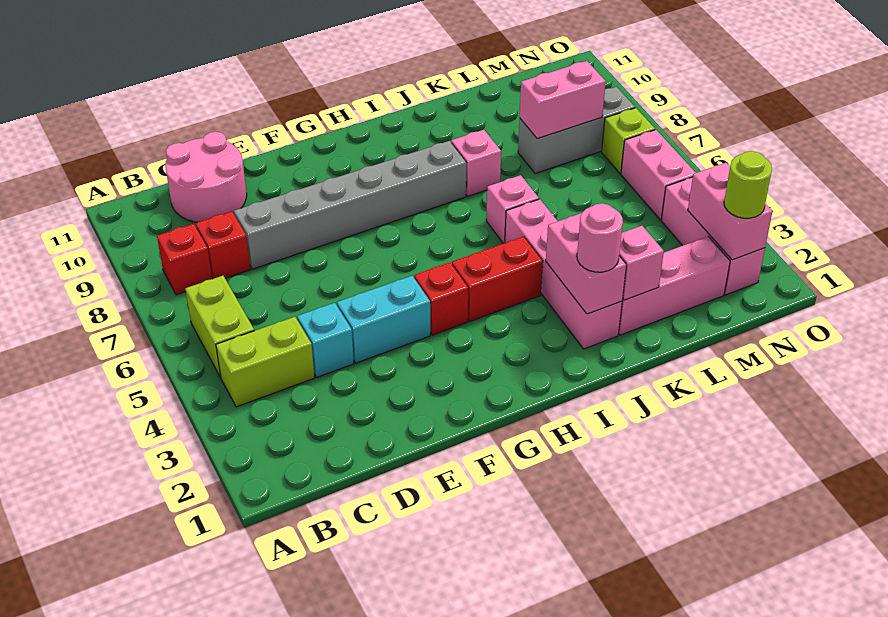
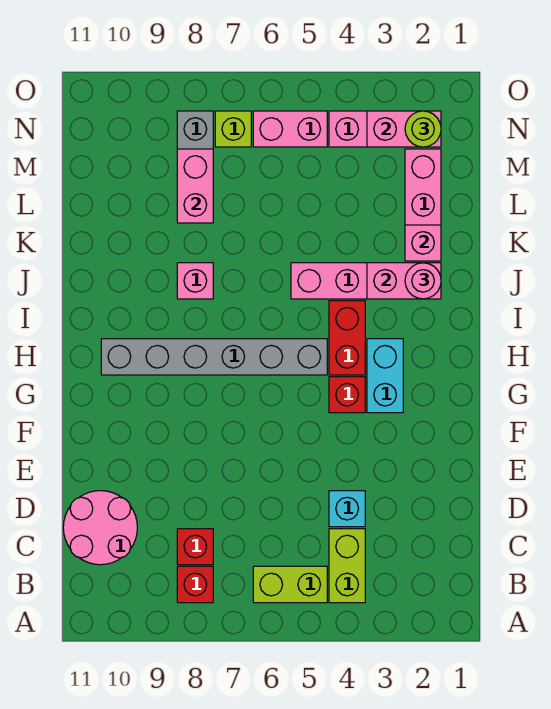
grey brick D8:I8 level 1 -> grey brick H5:H10 level 1
cyan brick E4:F4 level 1 -> cyan brick G3:H3 level 1
pink brick J6 level 1 -> none

